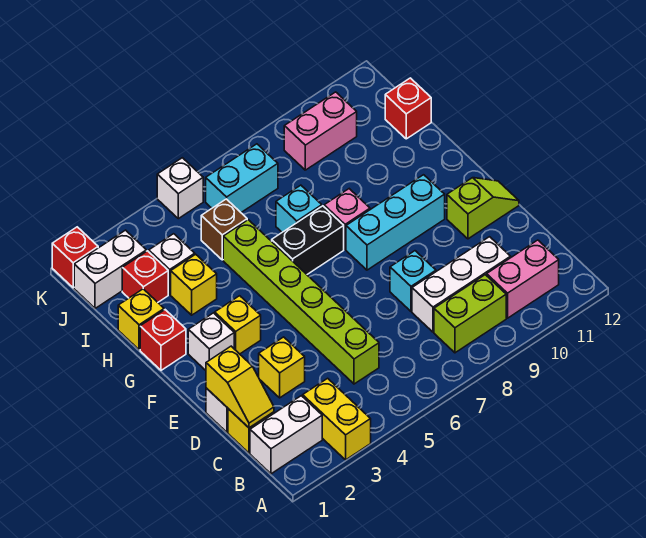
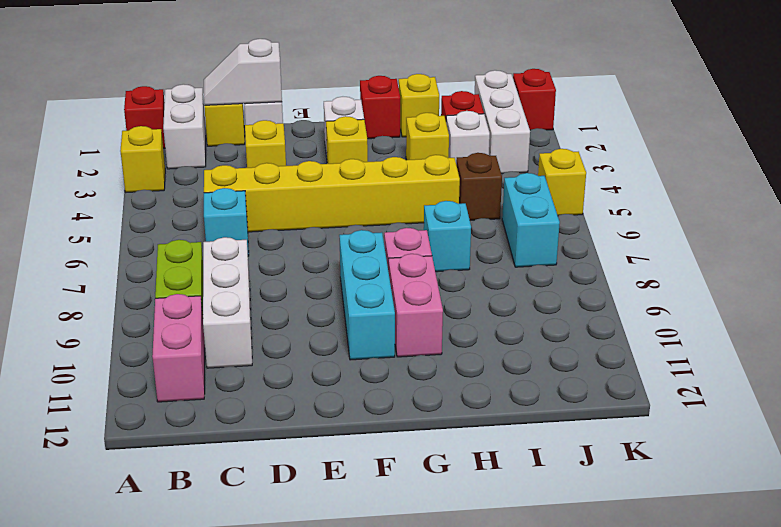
yellow brick A3:B3 level 1 -> yellow brick A3 level 1
yellow slope C1:D1 level 2 top D -> white slope C1:D1 level 2 top D
lime brick C5:H5 level 1 -> yellow brick C5:H5 level 1
cyan brick D8 level 1 -> cyan brick C6 level 1
lime slope E11:E12 level 1 top 11 -> none
black brick G6:G7 level 1 -> none
red brick I12 level 1 -> red brick A1 level 1
white brick J1:J2 level 1 -> white brick J1:J3 level 1
pink brick J9:J10 level 1 -> pink brick G9:G10 level 1
white brick K5 level 1 -> yellow brick K5 level 1

